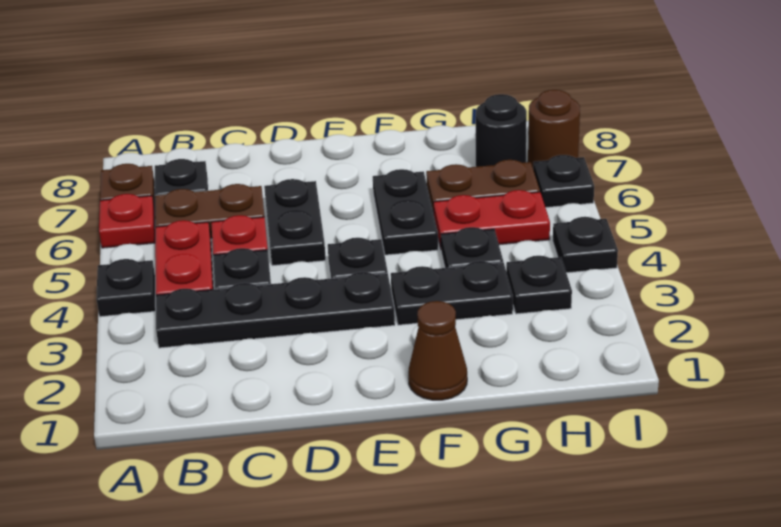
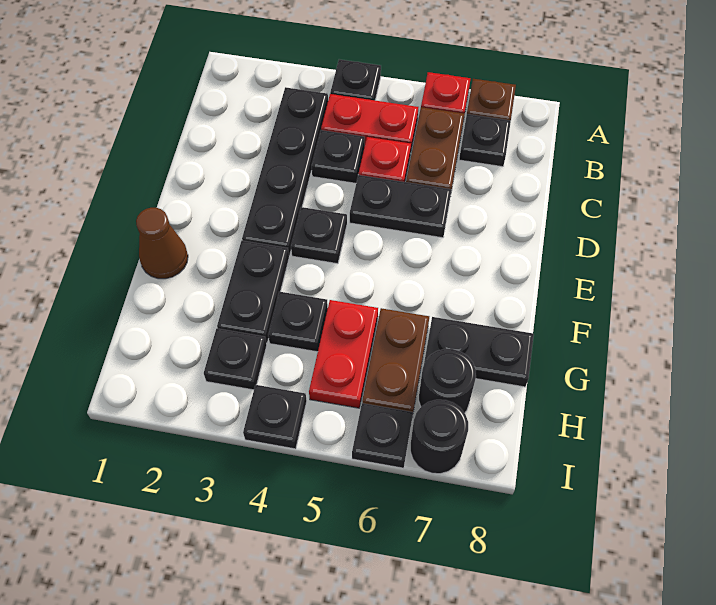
black plate F5:F6 level 1 -> black plate G7:G8 level 1
brown round brick I7 level 1 -> black round brick I7 level 1

